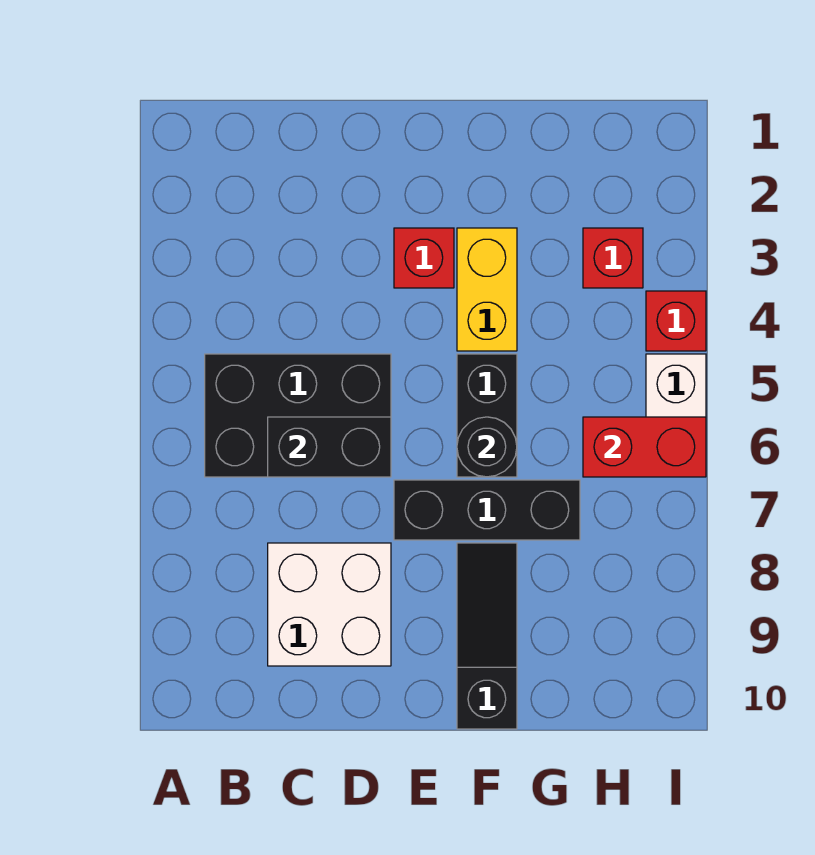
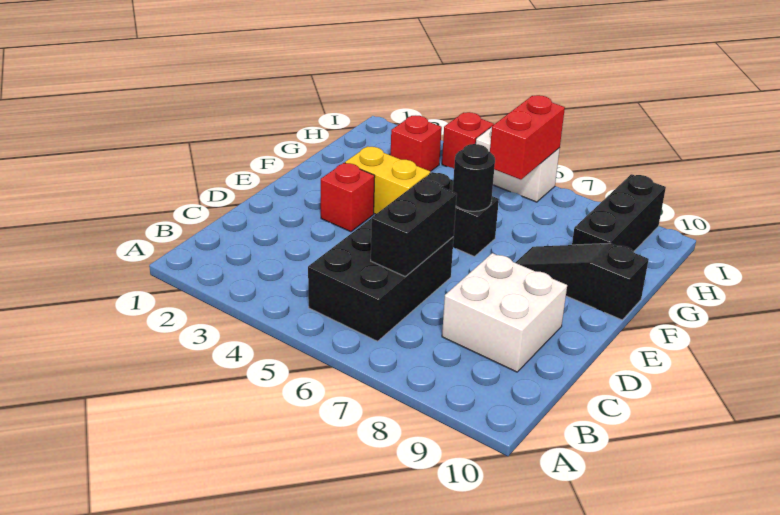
black brick E7:G7 level 1 -> black brick G9:I9 level 1

